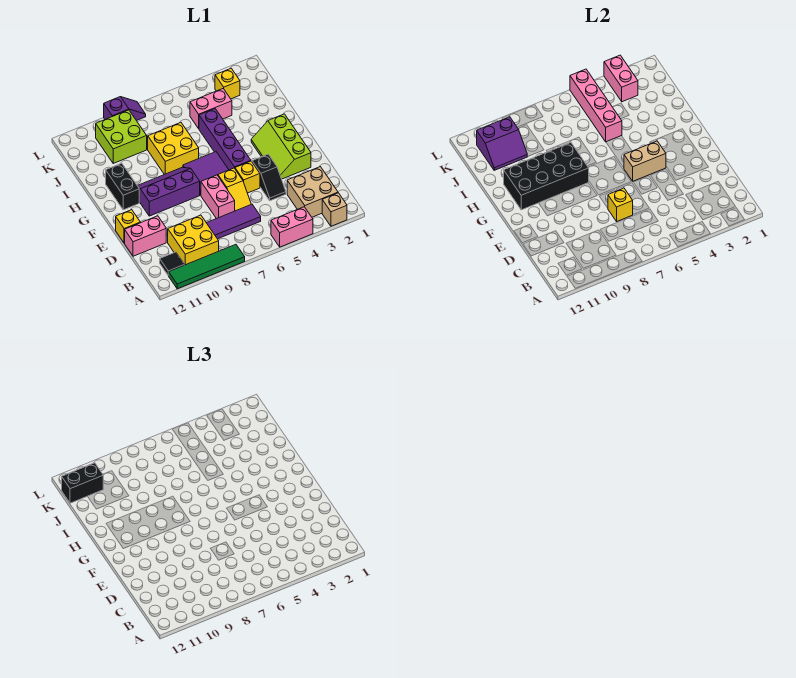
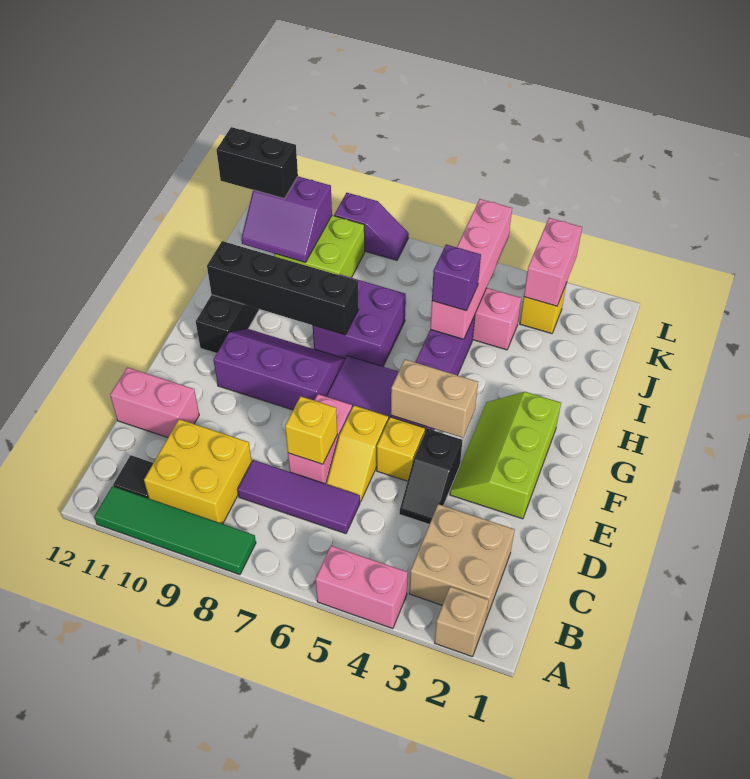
yellow brick E12 level 1 -> none
black brick G8:H11 level 2 -> black brick H8:H11 level 2
yellow brick H7:I8 level 1 -> purple brick H7:I8 level 1
none -> purple brick I5 level 3

